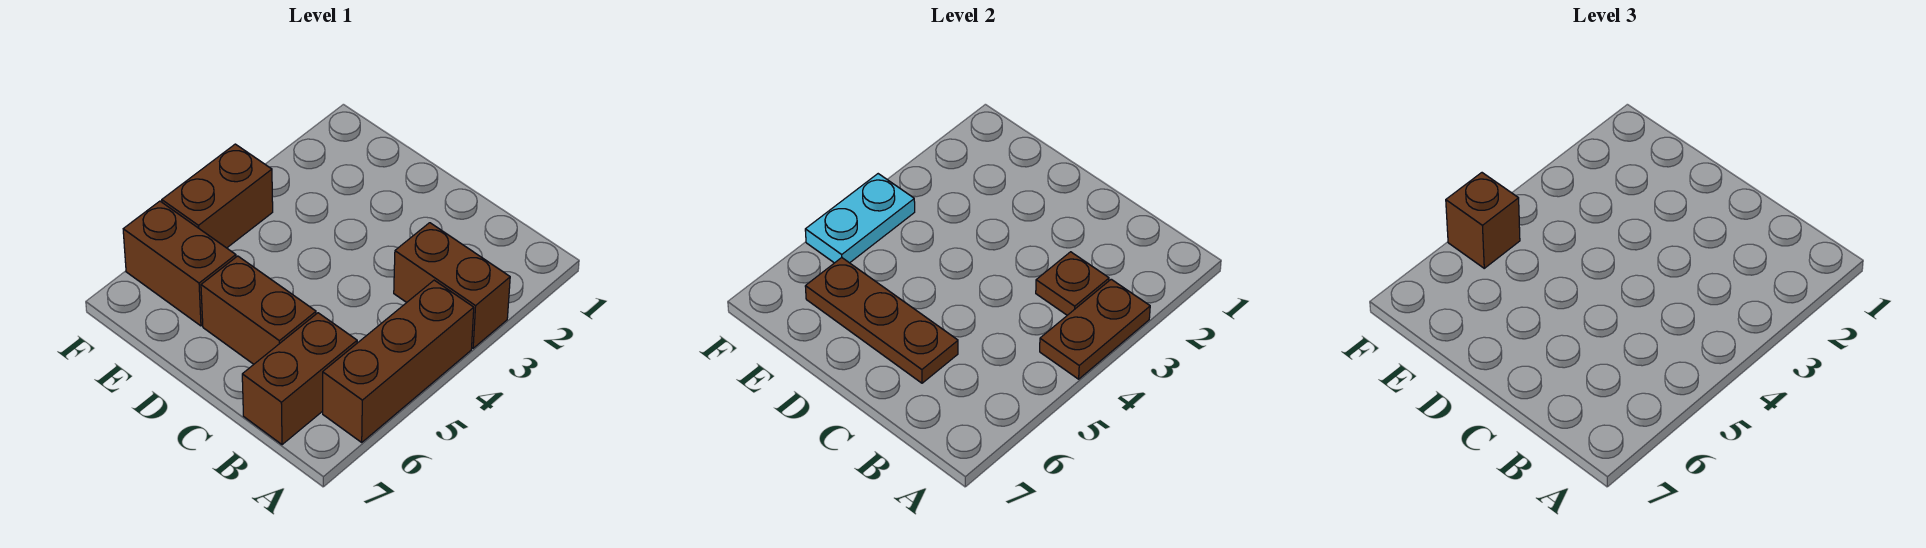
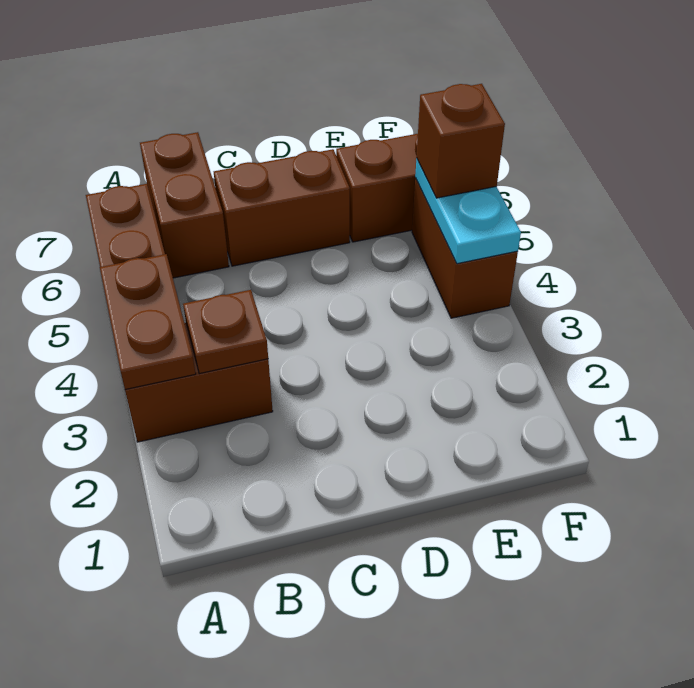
brown plate C6:E6 level 2 -> none

